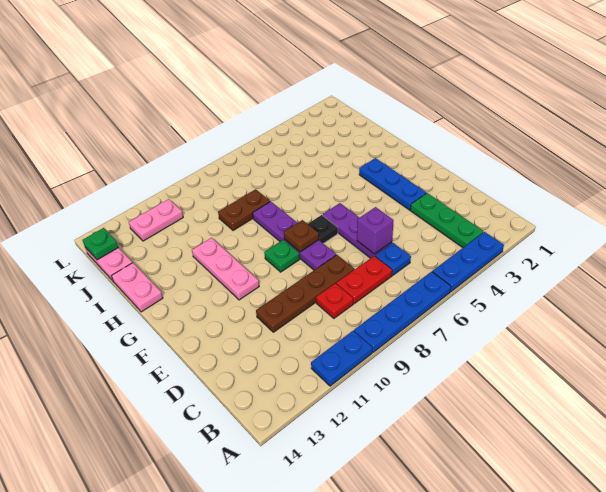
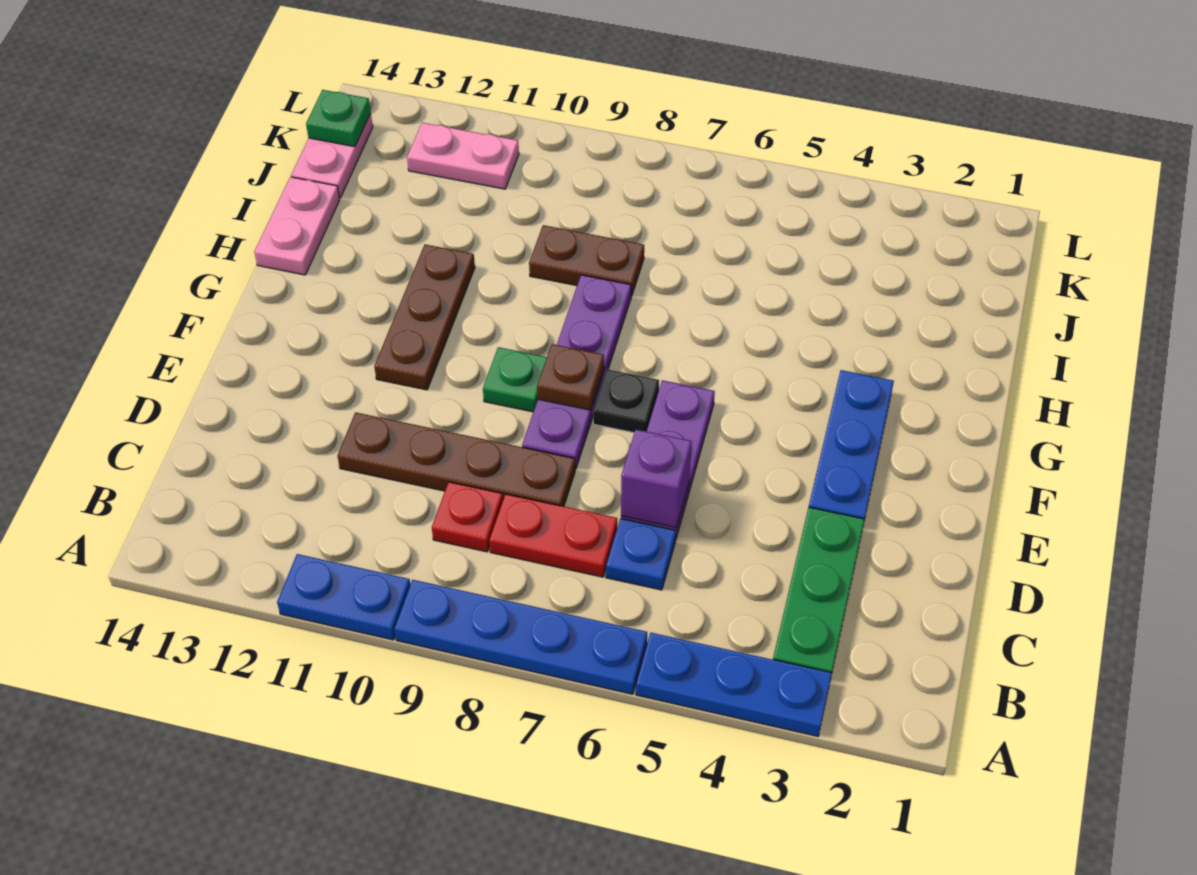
pink plate F11:H11 level 1 -> brown plate F11:H11 level 1

